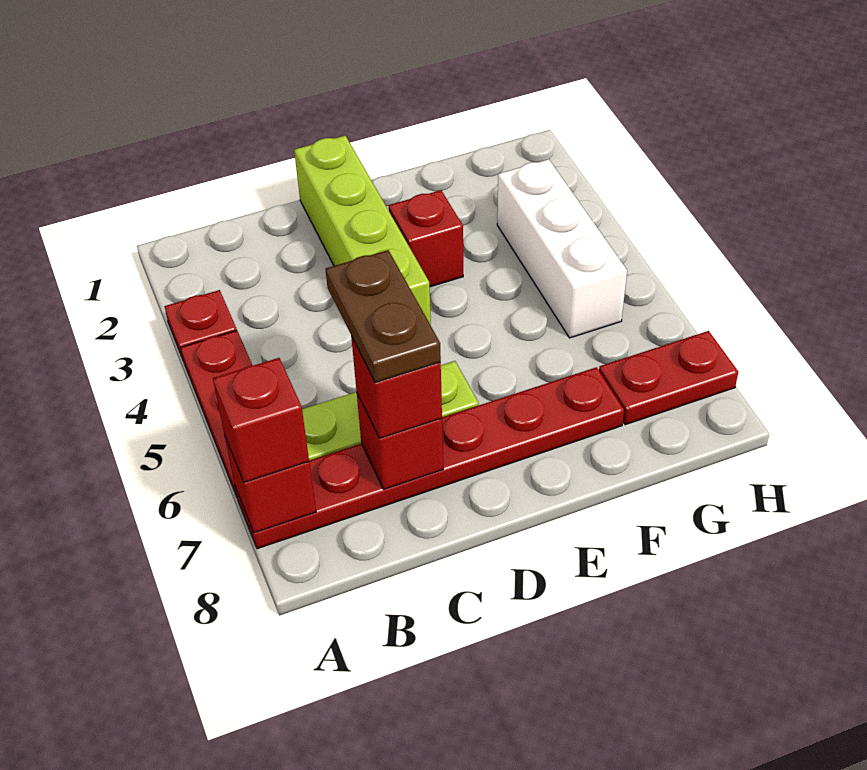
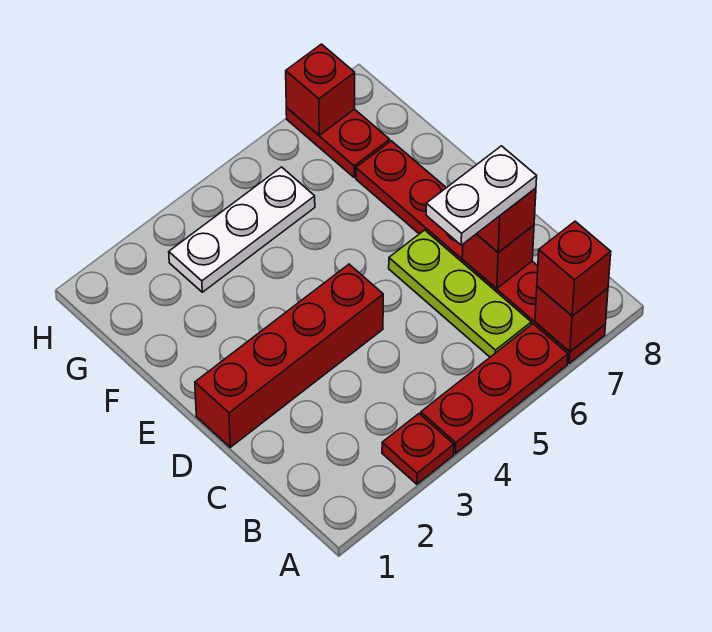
brown plate C6:C7 level 4 -> white plate C6:C7 level 4
lime brick D1:D4 level 1 -> red brick D1:D4 level 1
red brick E3 level 1 -> red brick H7 level 2
white brick G3:G5 level 1 -> white plate G3:G5 level 1

